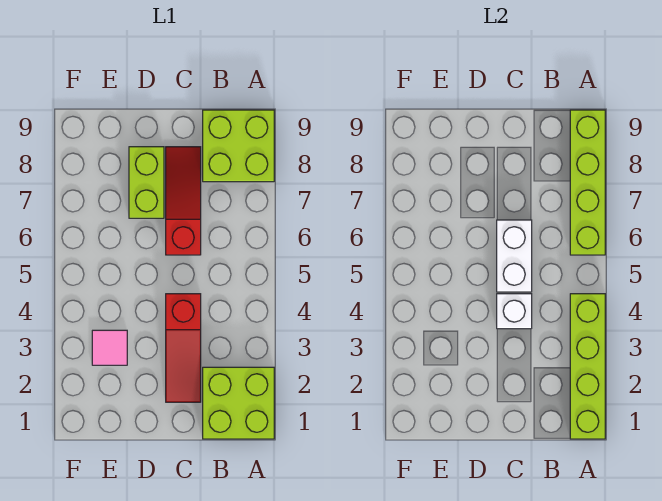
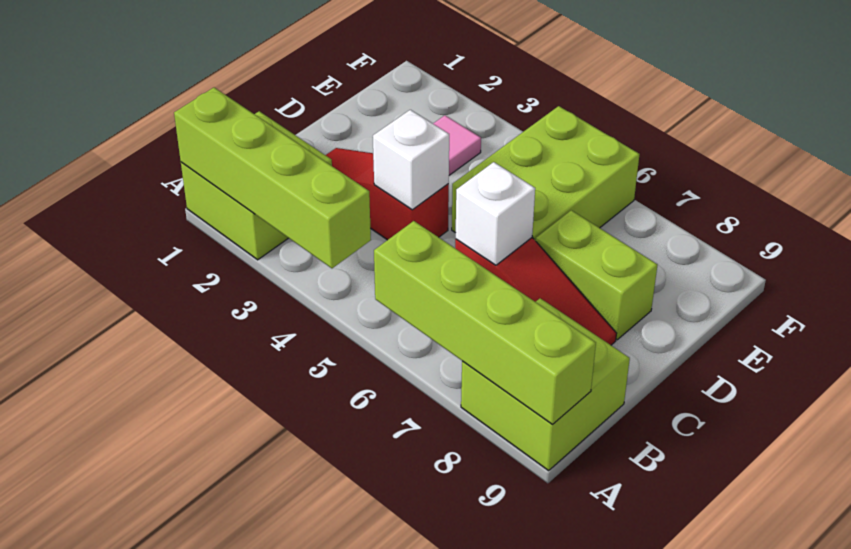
white brick C5:C6 level 2 -> white brick C6 level 2
none -> lime brick D5:F6 level 1

